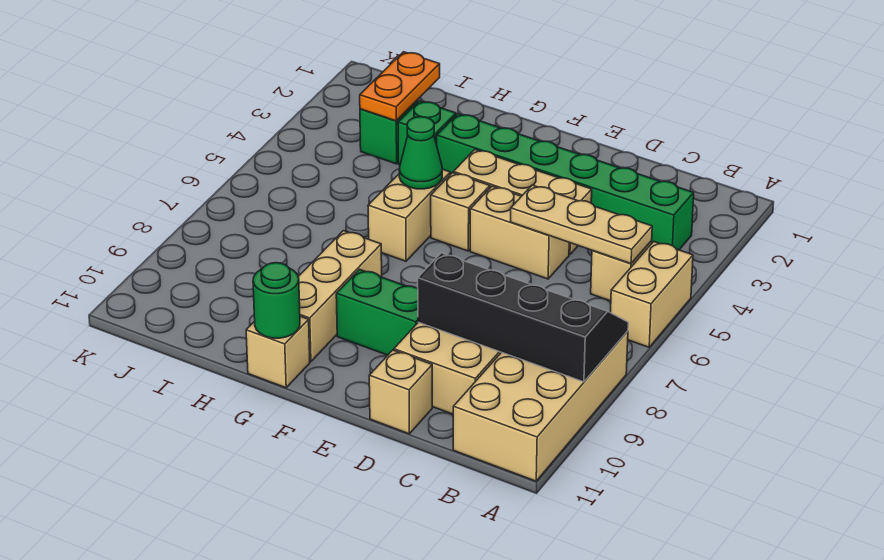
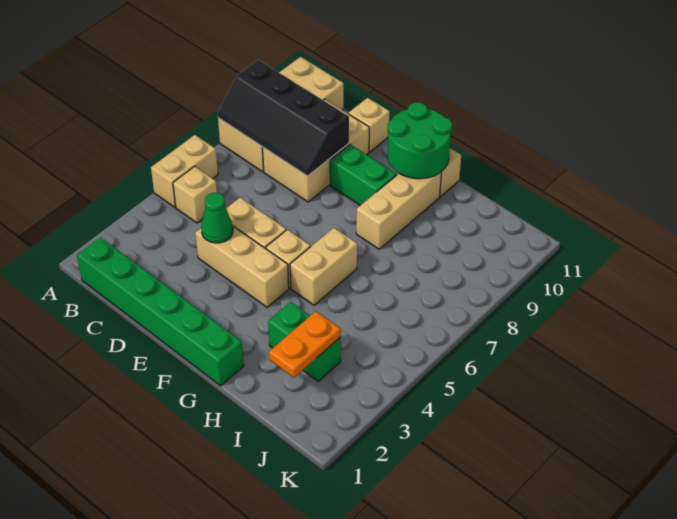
green brick B3:G3 level 1 -> green brick B1:G1 level 1
tan plate B5:D5 level 2 -> none
green cone G5 level 2 -> green cone D4 level 2
green round brick G11 level 2 -> green round brick F10:G11 level 2

